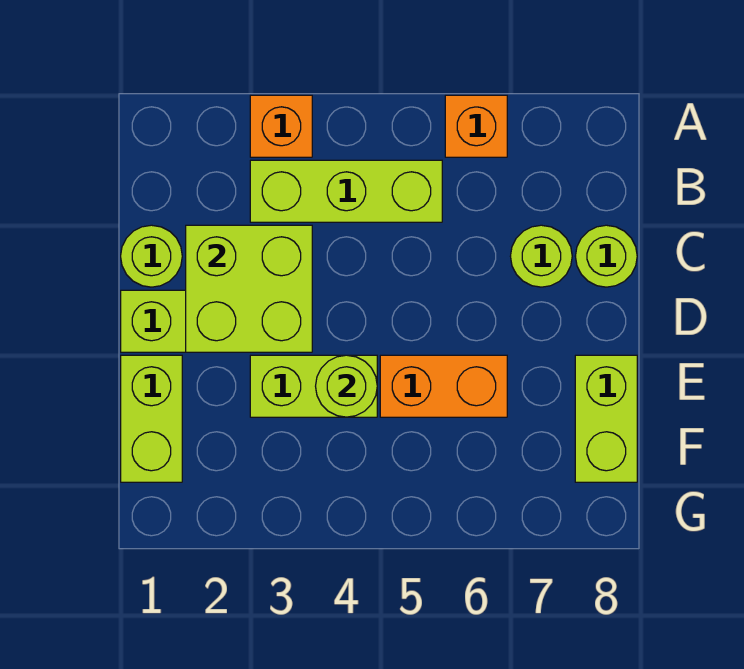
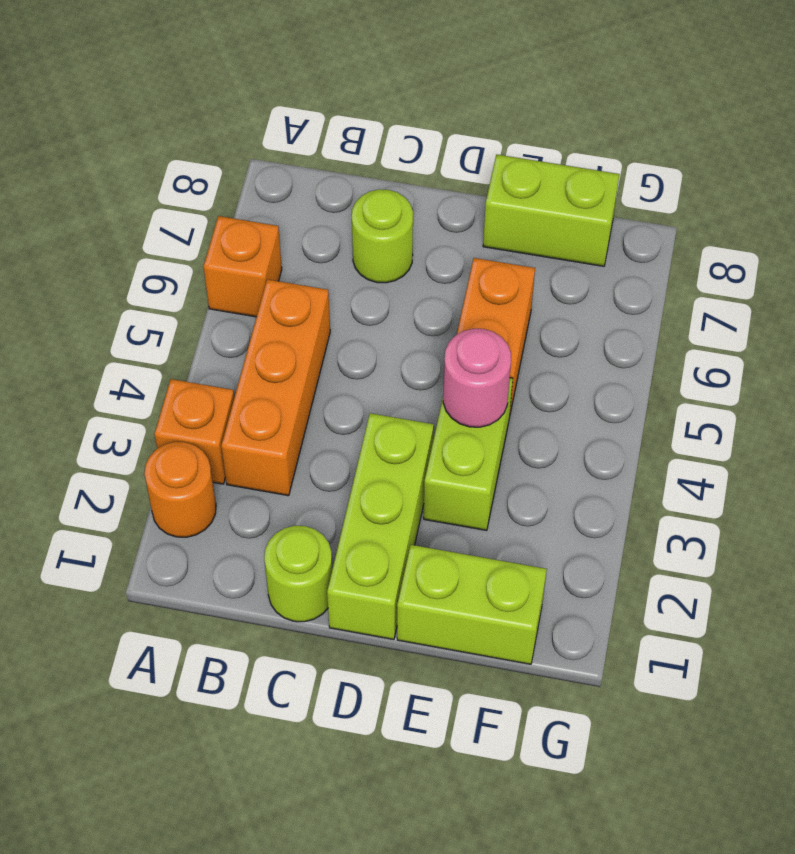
none -> orange round brick A2 level 1
lime brick B3:B5 level 1 -> orange brick B3:B5 level 1
lime brick C2:D3 level 2 -> none
lime round brick C8 level 1 -> none
lime round brick E4 level 2 -> pink round brick E4 level 2

